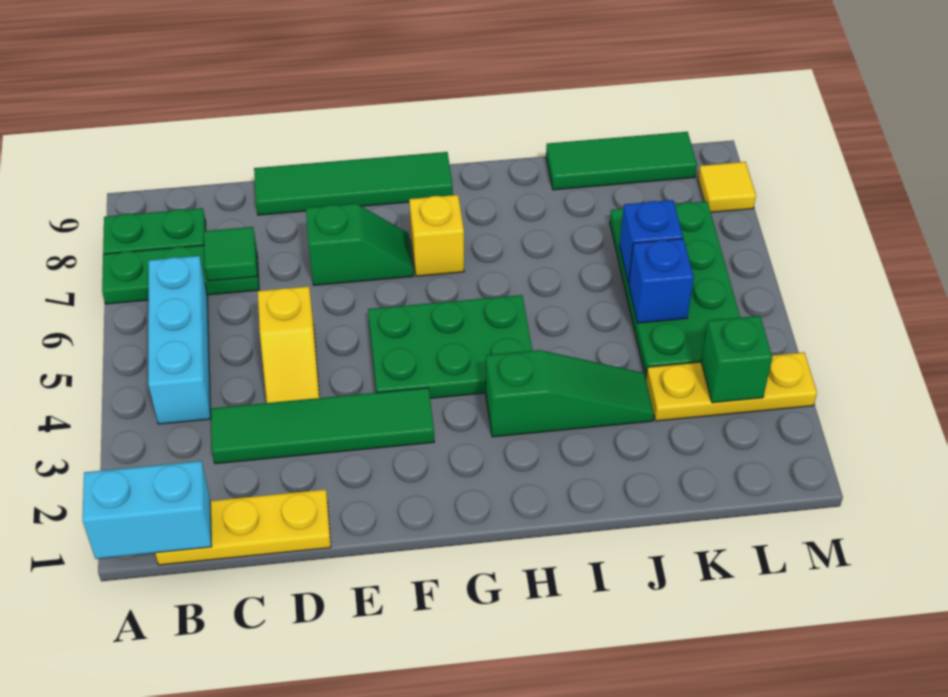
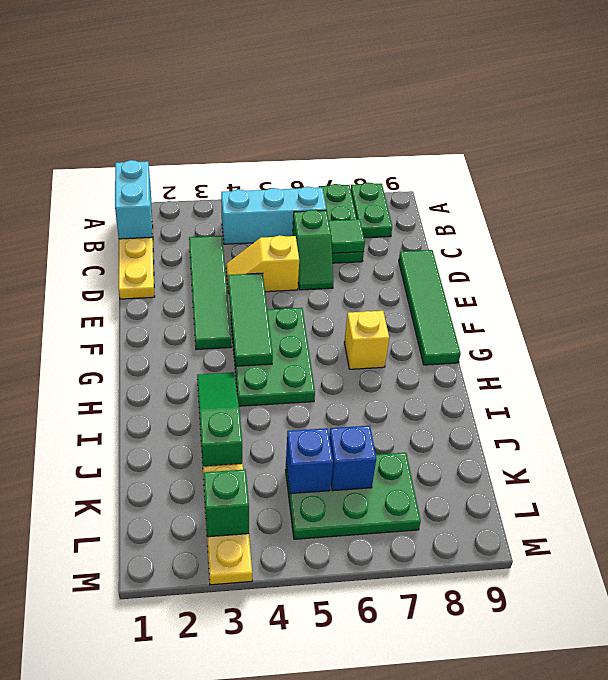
green slope E7:F7 level 1 top E -> green slope C6:D6 level 1 top C
green slope H3:J3 level 1 top H -> green slope H3:J3 level 1 top J
green tile J9:L9 level 1 -> green tile E4:G4 level 2
green plate K4:L7 level 1 -> green plate K5:L7 level 1
yellow tile M8 level 1 -> none

